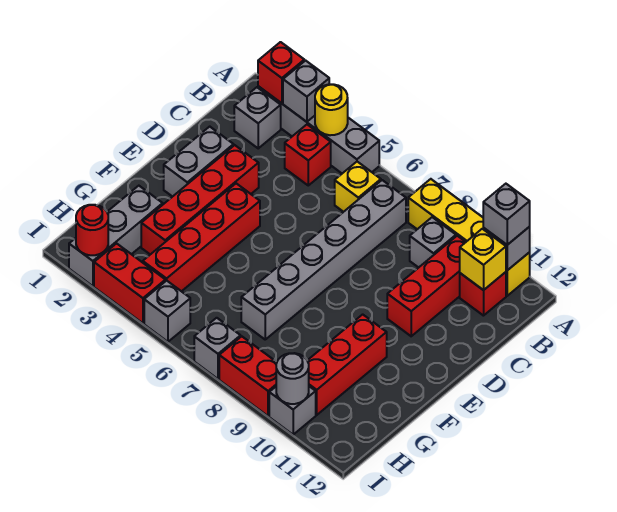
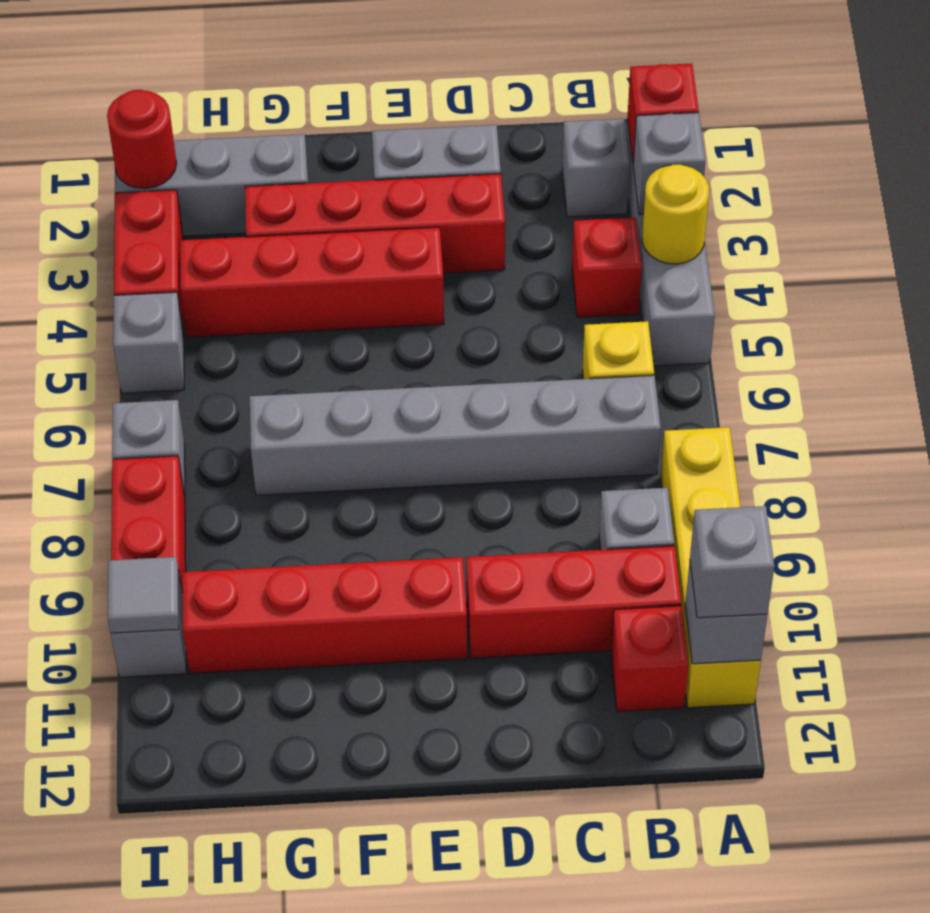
yellow brick B11 level 2 -> none
red brick F10:H10 level 1 -> red brick E10:H10 level 1
grey round brick I10 level 2 -> grey tile I10 level 2

